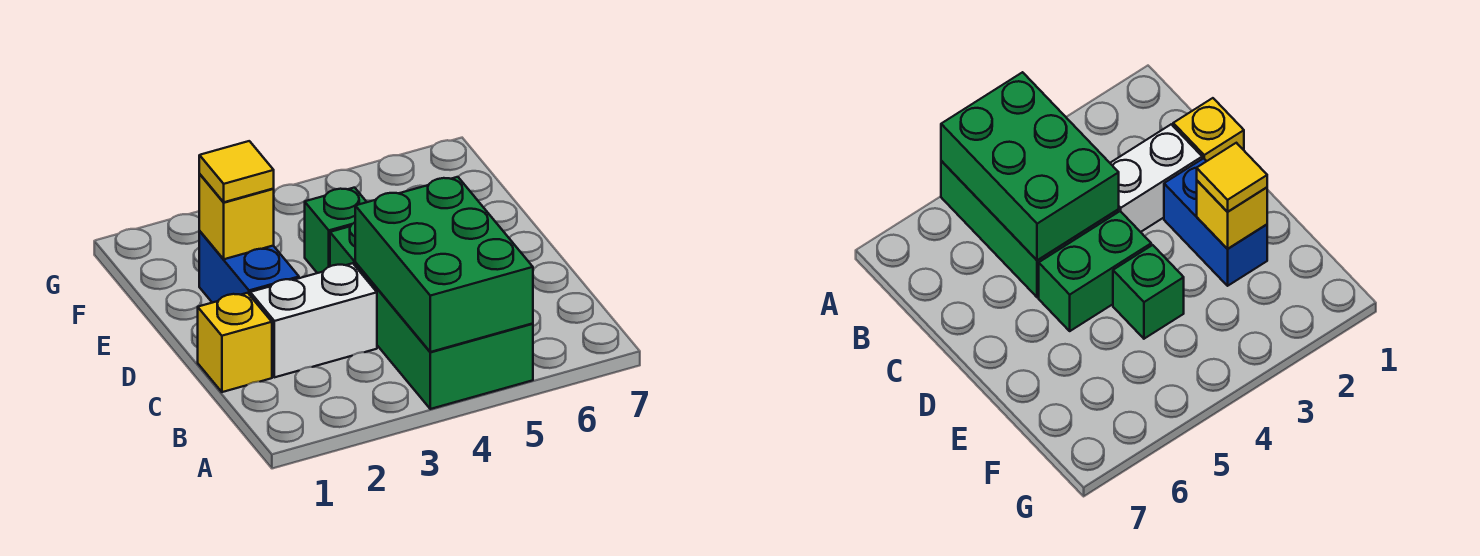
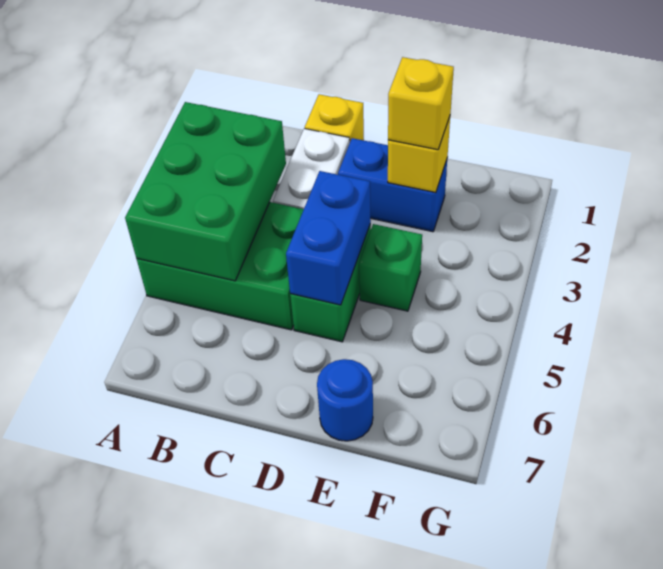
green brick A4:C5 level 2 -> green brick A3:B5 level 2
none -> blue brick D4:D5 level 2
yellow tile E2 level 3 -> yellow brick E2 level 3
none -> blue round brick E7 level 1

